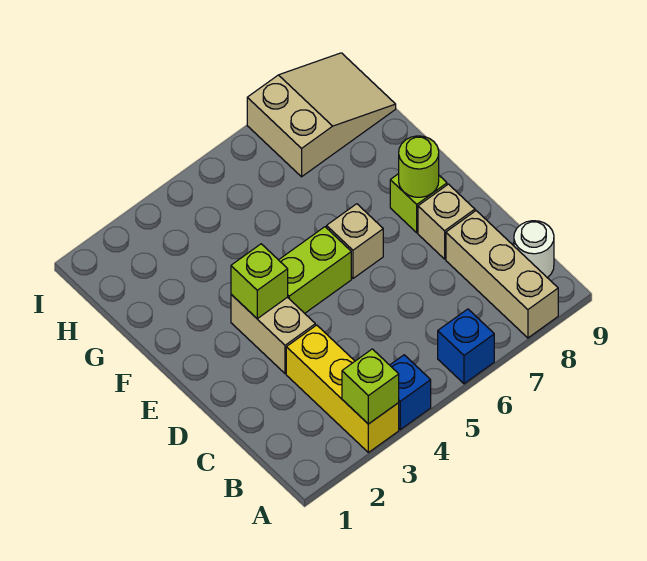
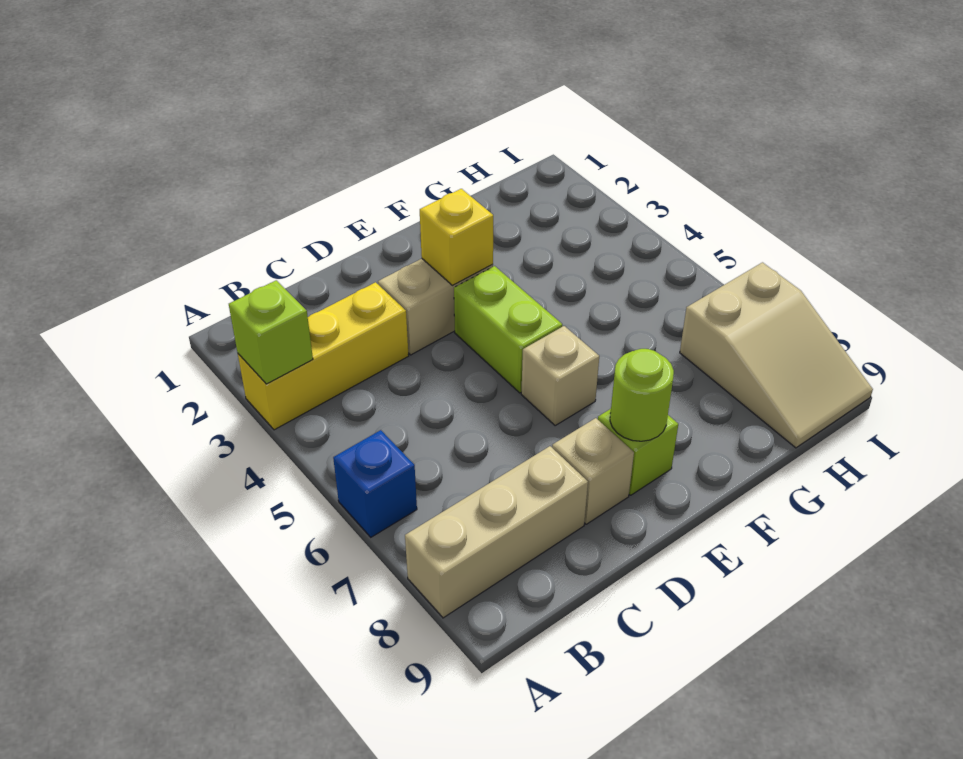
blue brick A4 level 1 -> none
white round brick B9 level 1 -> none
lime brick E3 level 2 -> yellow brick E3 level 2

